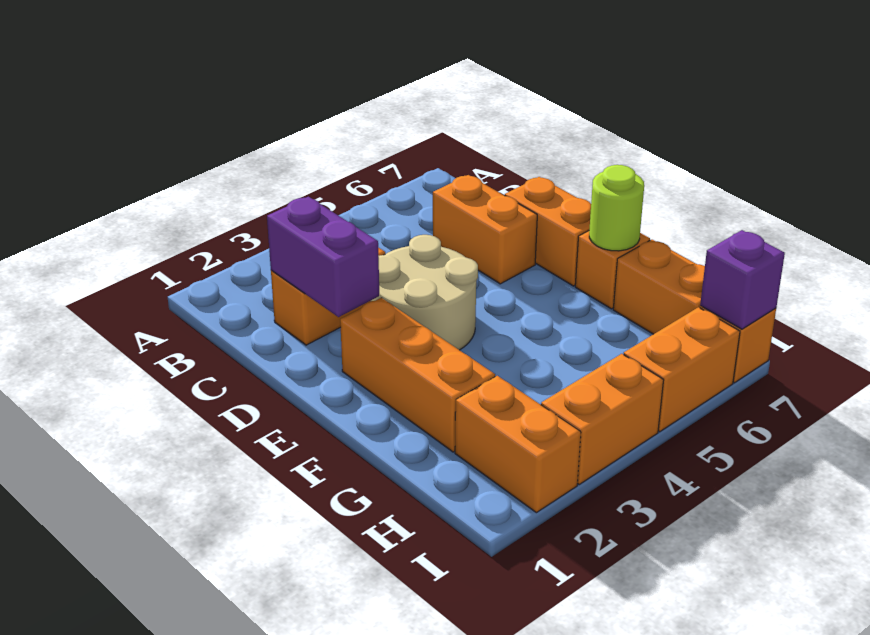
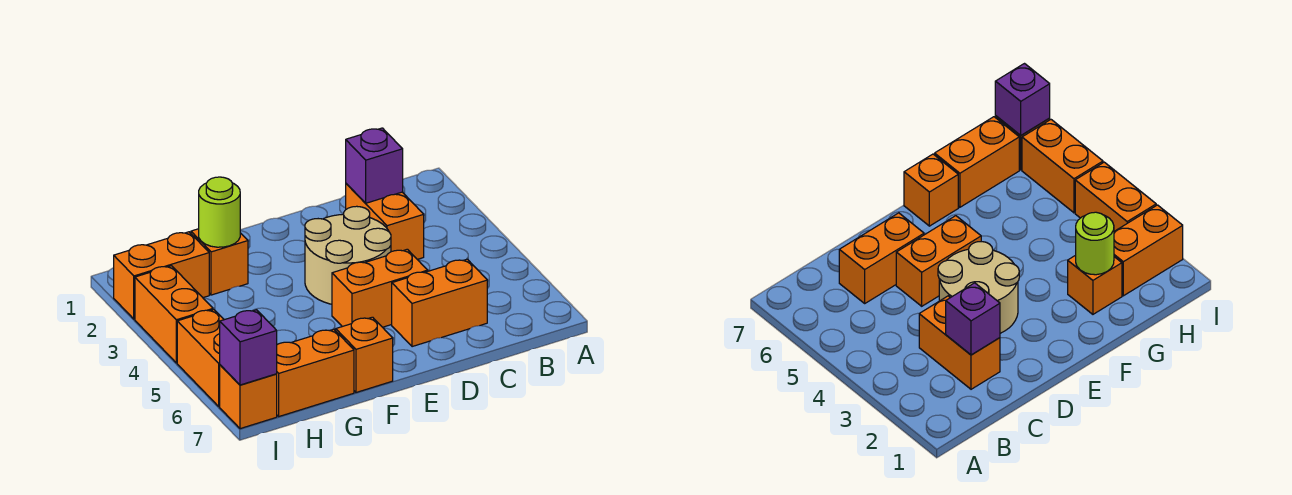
purple brick C2:D2 level 2 -> purple brick C2 level 2
orange brick D7:E7 level 1 -> orange brick D5:E5 level 1
orange brick E2:G2 level 1 -> orange brick G2 level 1
lime round brick F7 level 2 -> lime round brick G2 level 2

